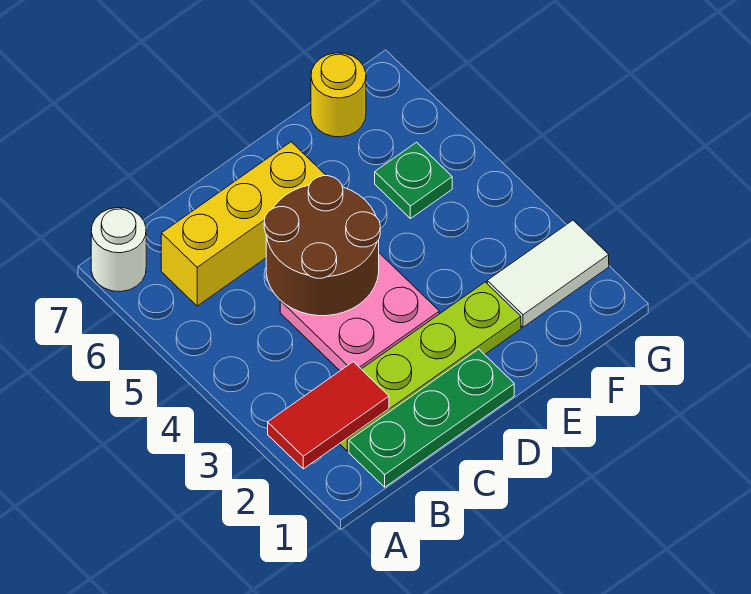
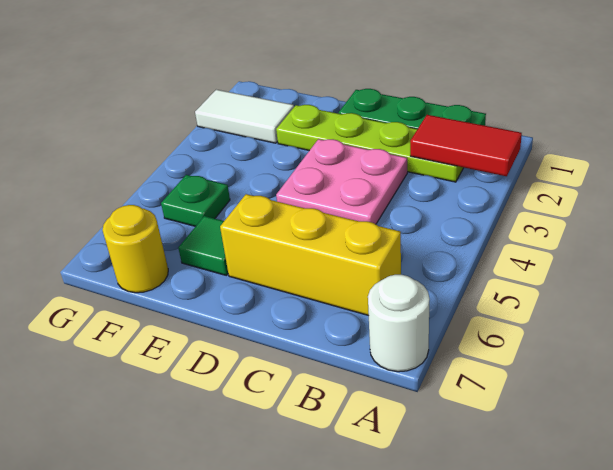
brown round brick C4:D5 level 2 -> none
none -> green tile E6 level 1

